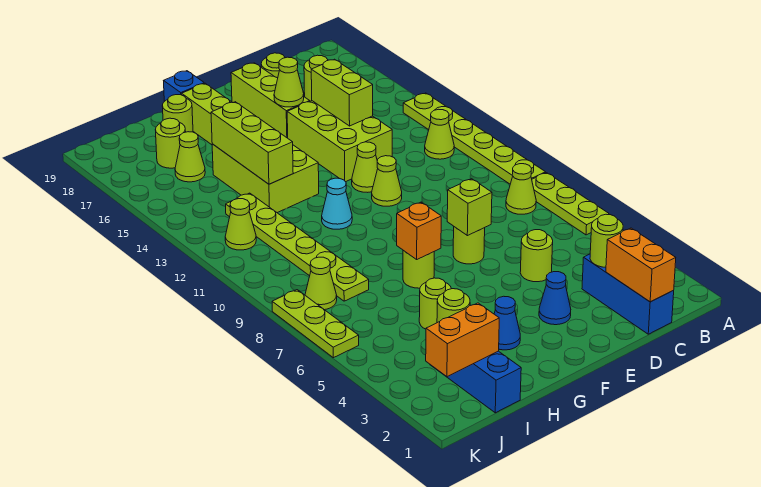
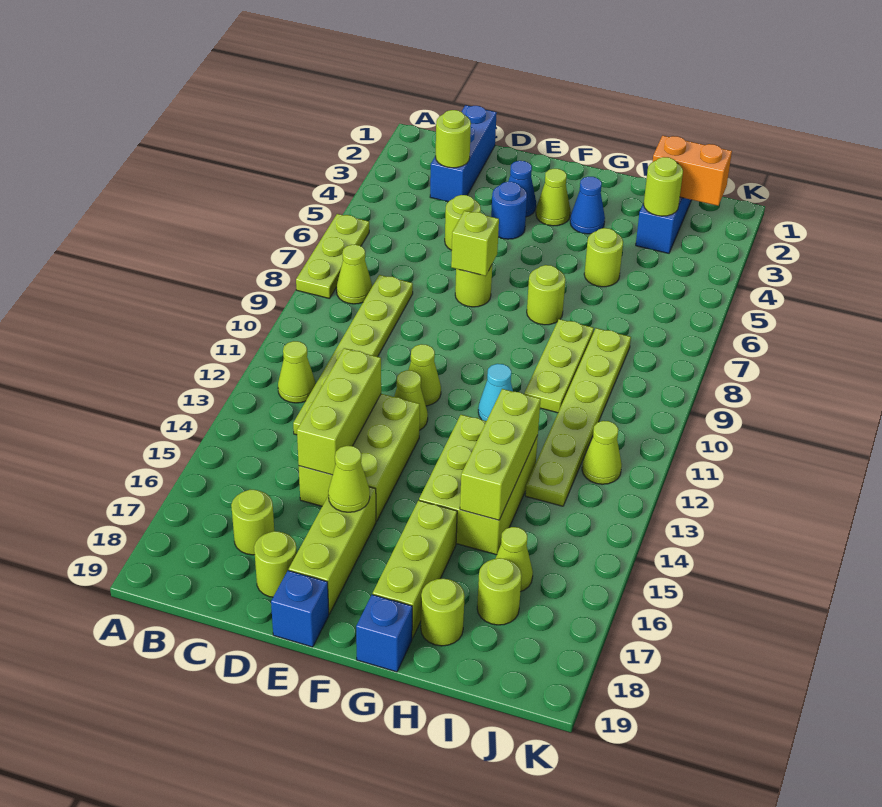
lime plate A9:A14 level 1 -> lime plate C8:C13 level 1
orange brick C1:C2 level 2 -> none
lime brick D14:D15 level 2 -> lime brick D13:D15 level 2
none -> blue round brick E4 level 1
none -> blue brick E19 level 1
orange brick G7 level 2 -> none
lime cone J8 level 1 -> lime cone F3 level 1
lime plate K6:K8 level 1 -> lime plate H8:H10 level 1

